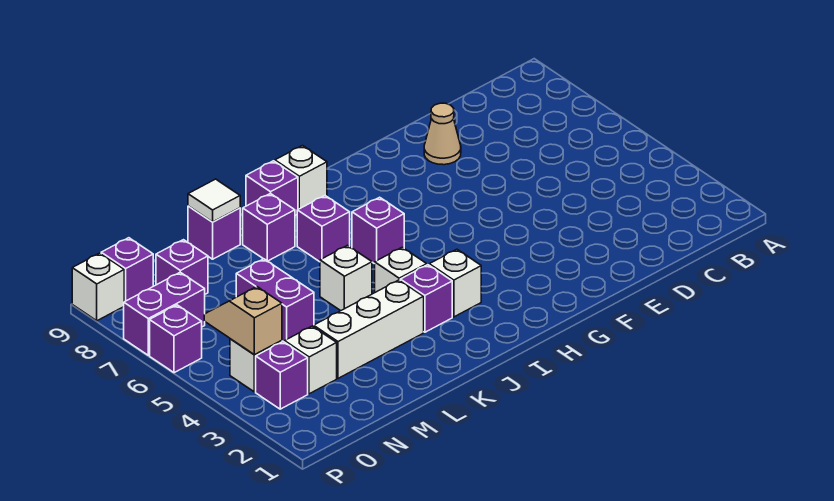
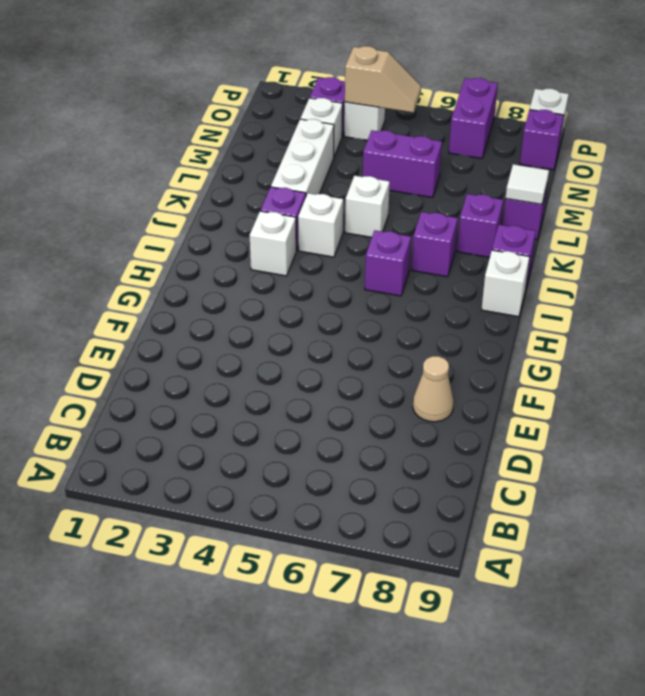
purple brick N8 level 1 -> none
purple brick P6 level 1 -> none

